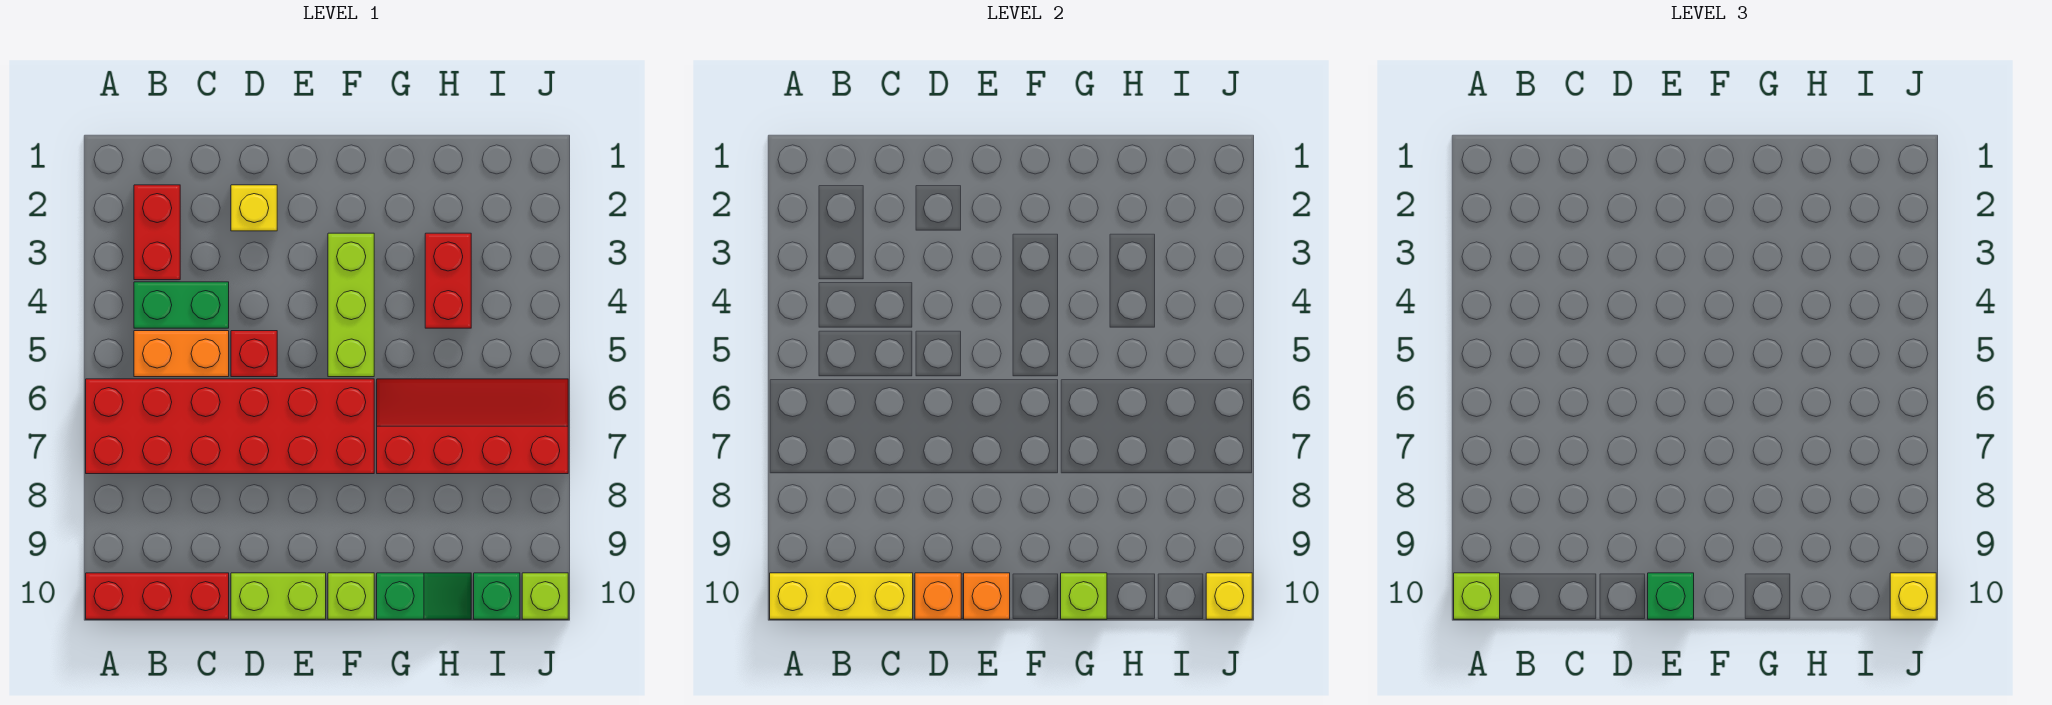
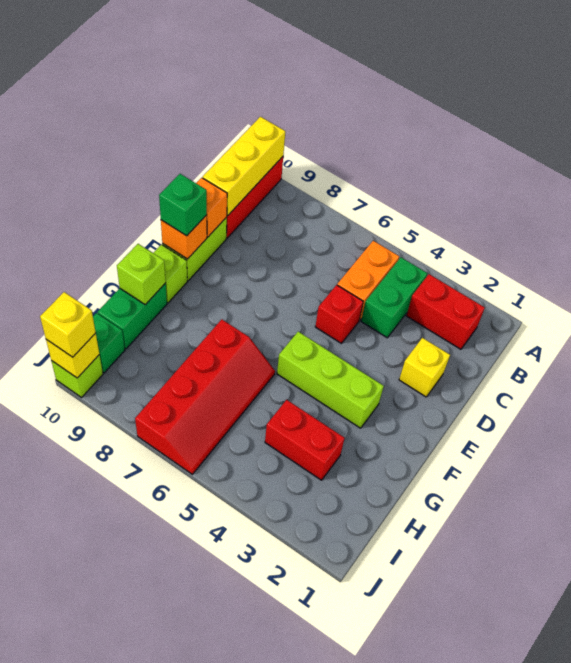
red brick A6:F7 level 1 -> none
lime brick A10 level 3 -> none
green slope G10:H10 level 1 top G -> green brick G10:H10 level 1

